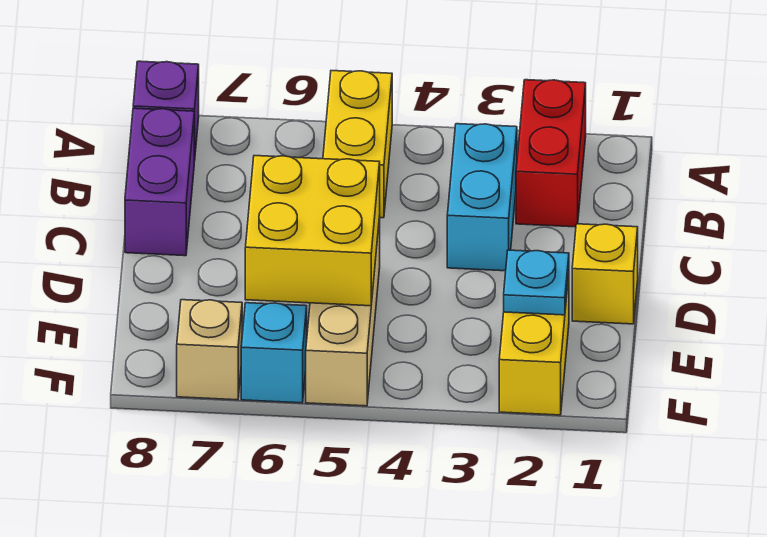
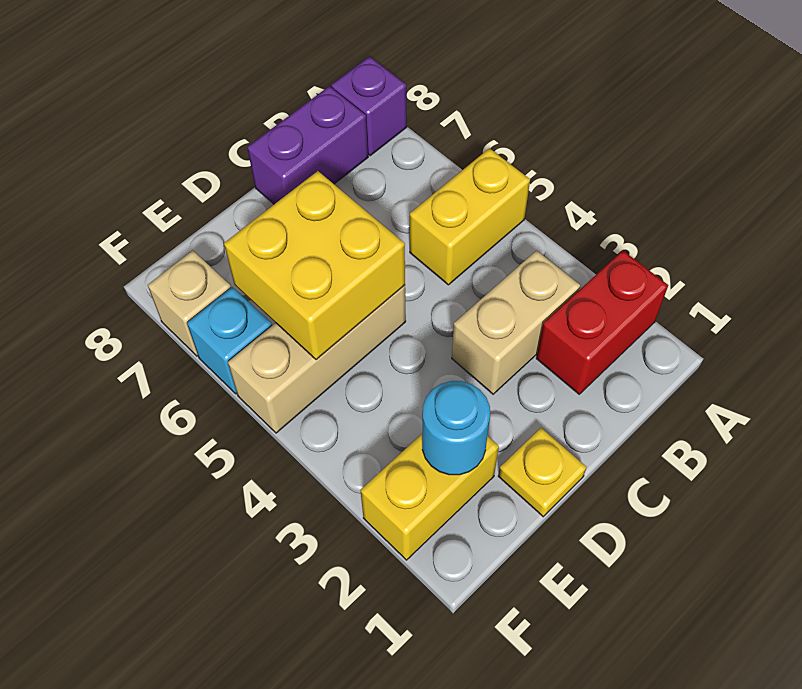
cyan brick B3:C3 level 1 -> tan brick B3:C3 level 1
yellow brick D1 level 1 -> yellow plate D1 level 1
cyan plate E2 level 2 -> cyan round brick E2 level 2

